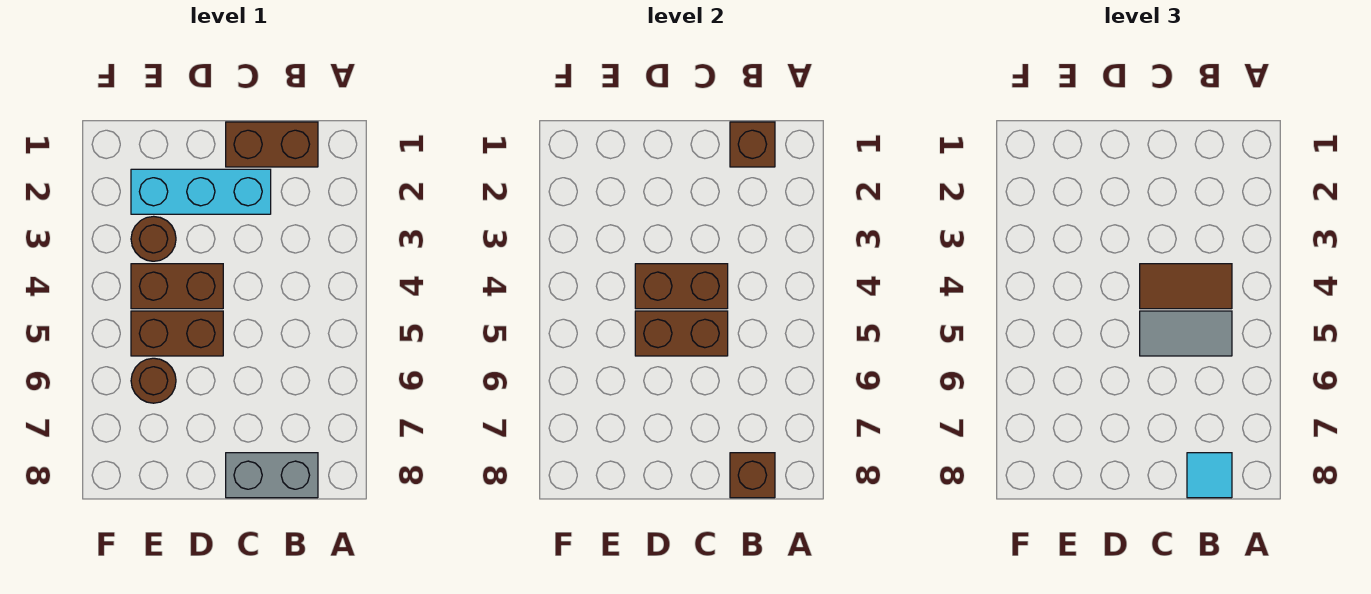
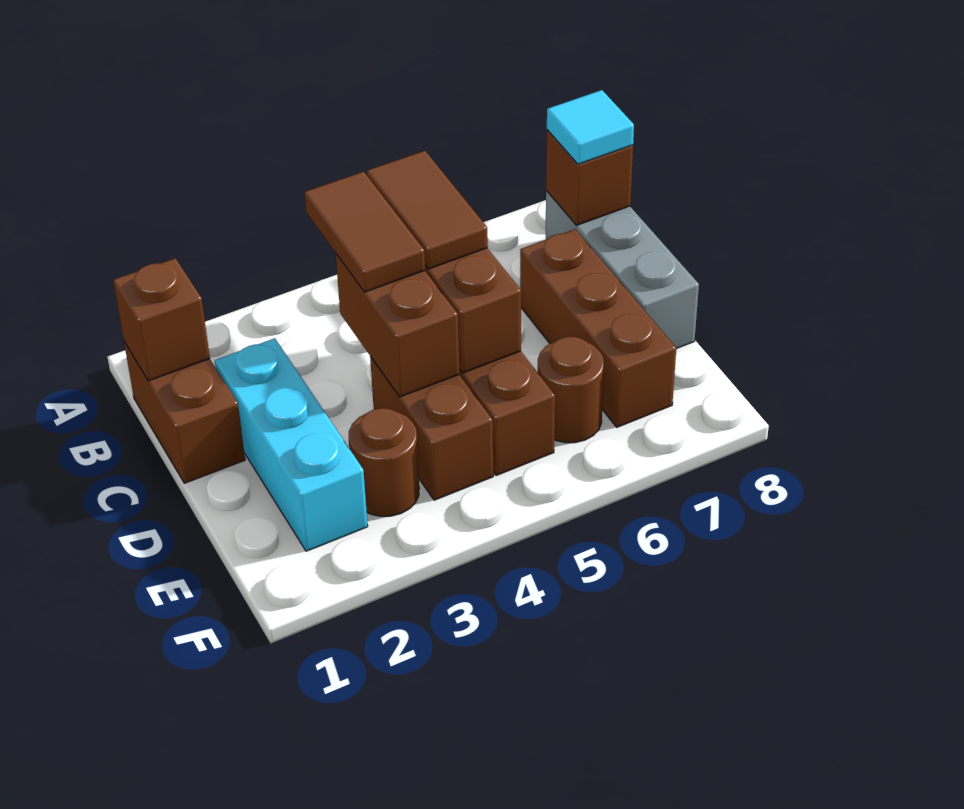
grey tile B5:C5 level 3 -> brown tile B5:C5 level 3
grey brick B8:C8 level 1 -> grey brick B8:D8 level 1
none -> brown brick C7:E7 level 1

